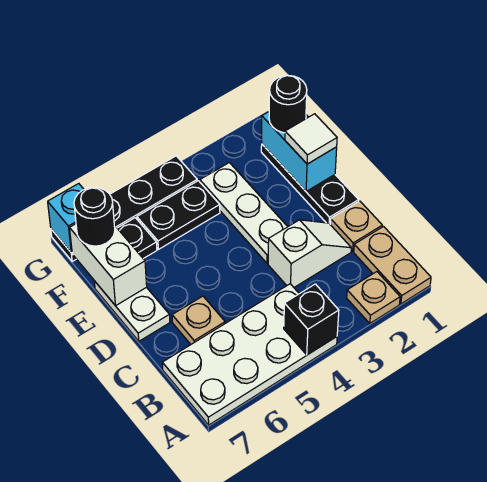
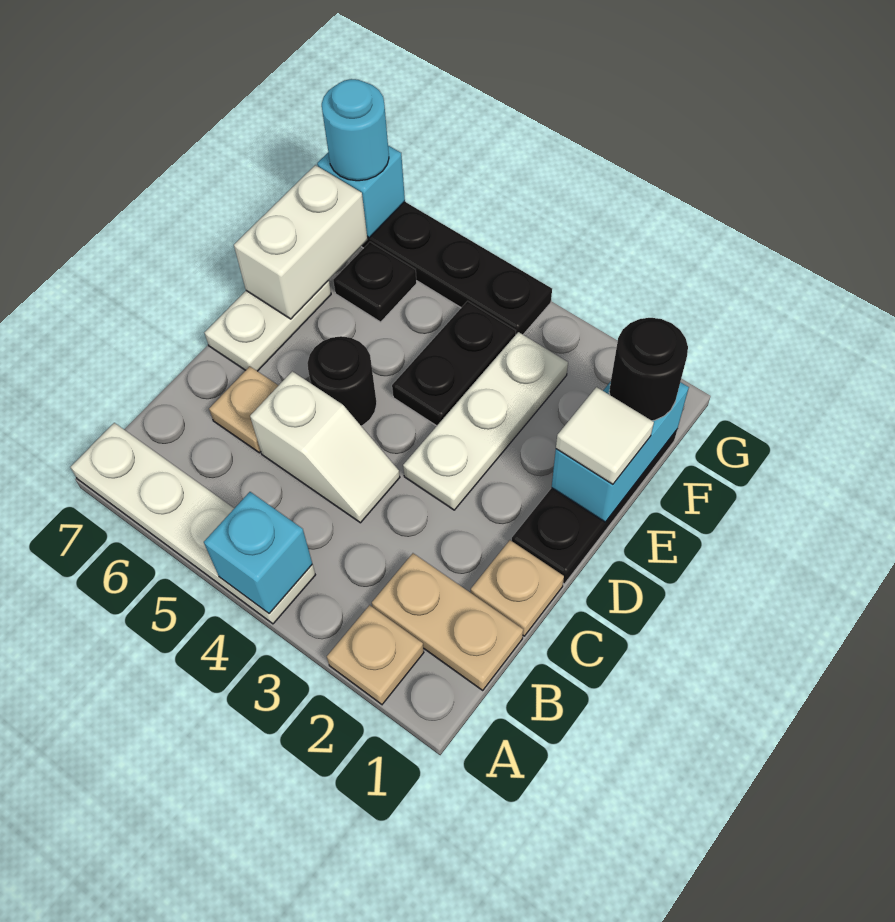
tan plate A1:B1 level 1 -> tan plate B1:B2 level 1
white plate A4:B7 level 1 -> white plate A4:A7 level 1
black brick A4 level 2 -> cyan brick A4 level 2
white slope C2:C3 level 1 top 3 -> white slope C4:C5 level 1 top 5
black plate F4:F5 level 1 -> black plate E4:F4 level 1
black round brick F7 level 3 -> black round brick D5 level 1
none -> cyan round brick G7 level 3

